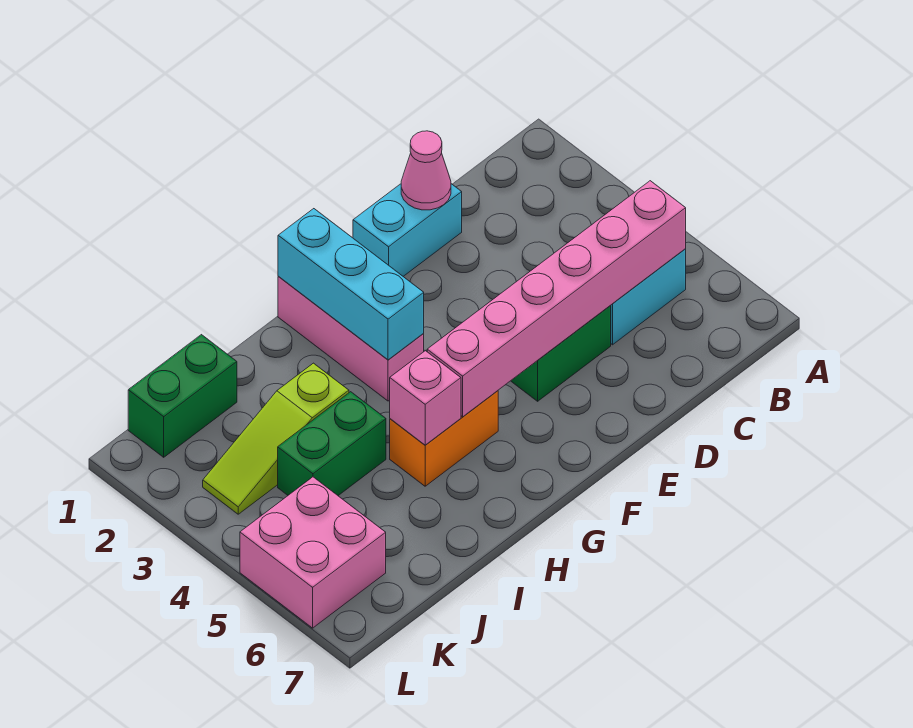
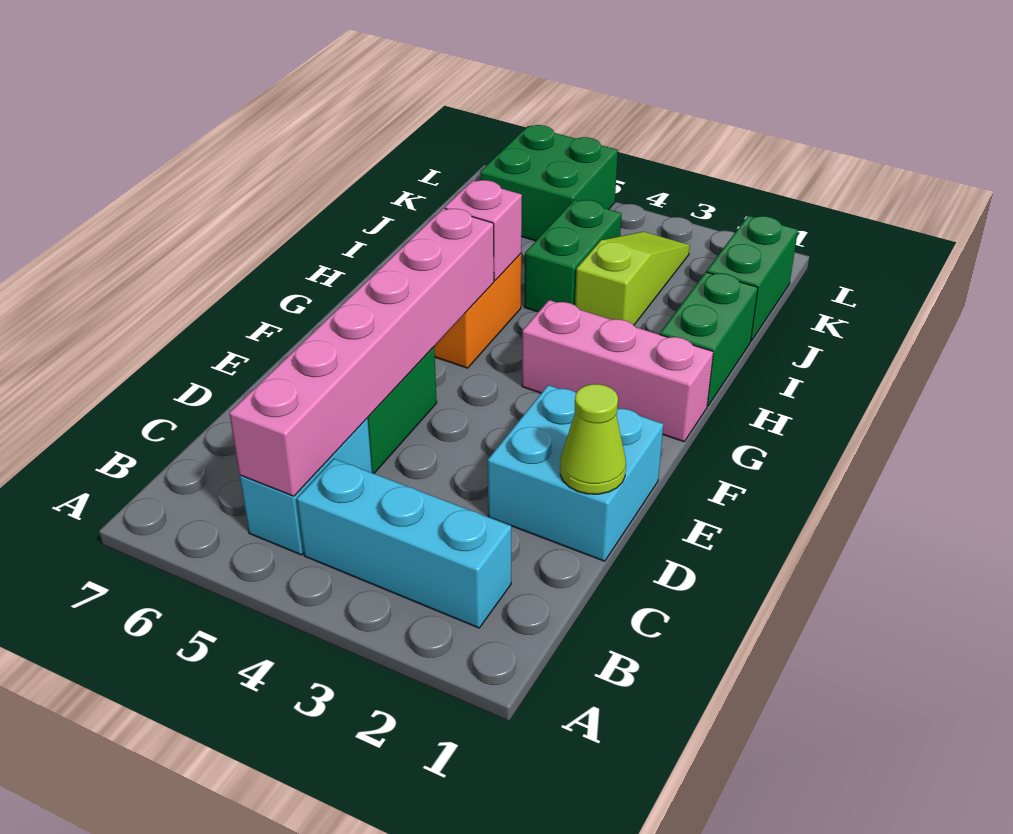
cyan brick D1:E1 level 1 -> cyan brick D1:E2 level 1
pink cone D1 level 2 -> lime cone D1 level 2
cyan brick G1:G3 level 2 -> cyan brick B2:B4 level 1
none -> green brick H1:I1 level 1
pink brick K5:L6 level 1 -> green brick K5:L6 level 1

